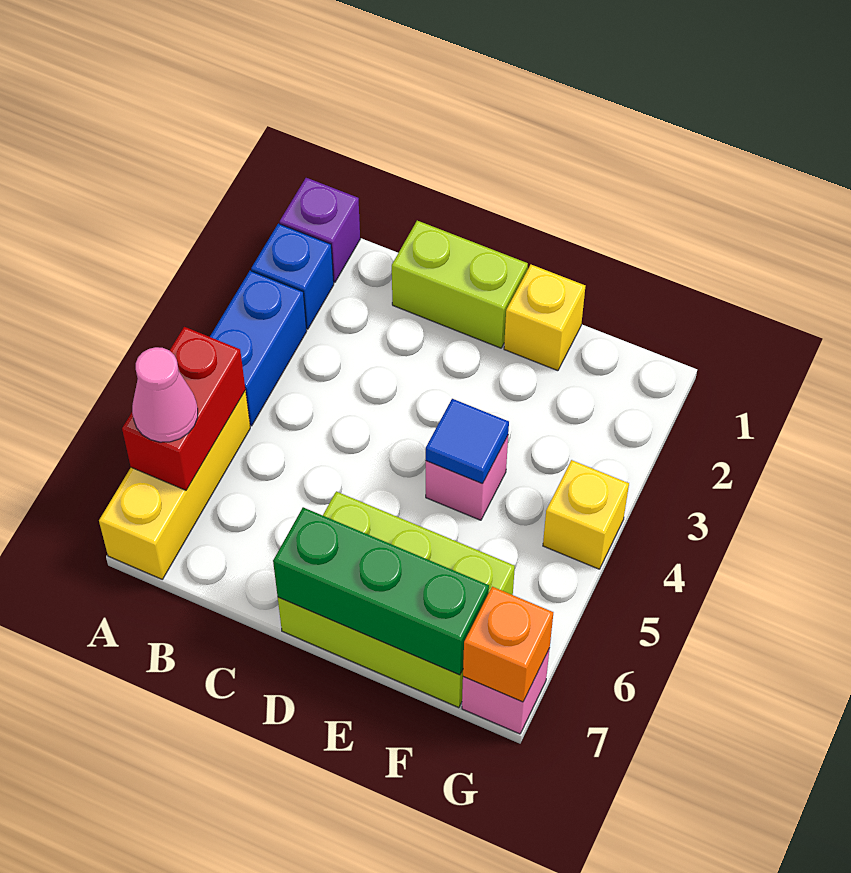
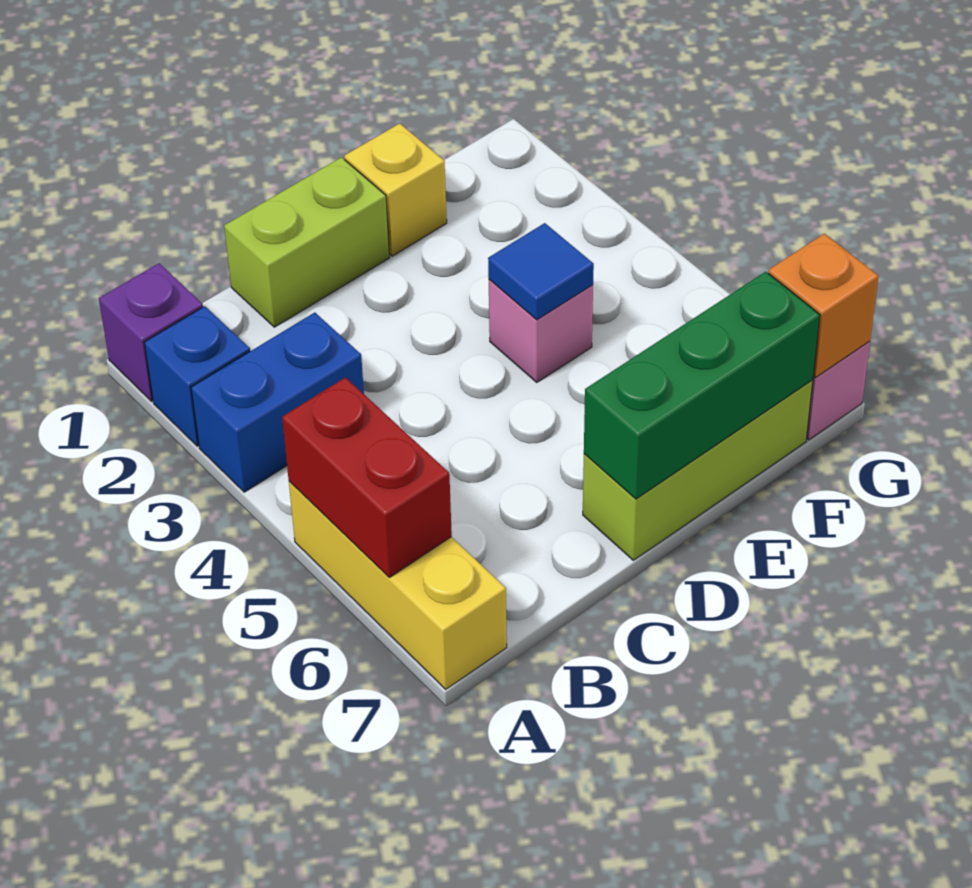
blue brick A3:A4 level 1 -> blue brick A3:B3 level 1
pink cone A6 level 3 -> none
lime brick D6:F7 level 1 -> lime brick D7:F7 level 1
yellow brick G4 level 1 -> none

